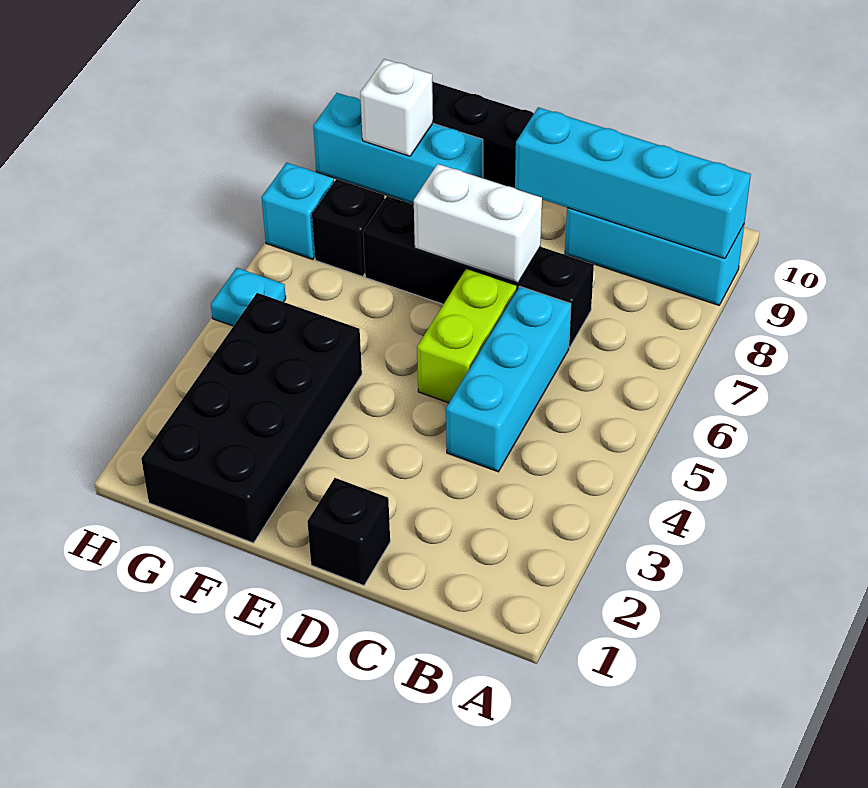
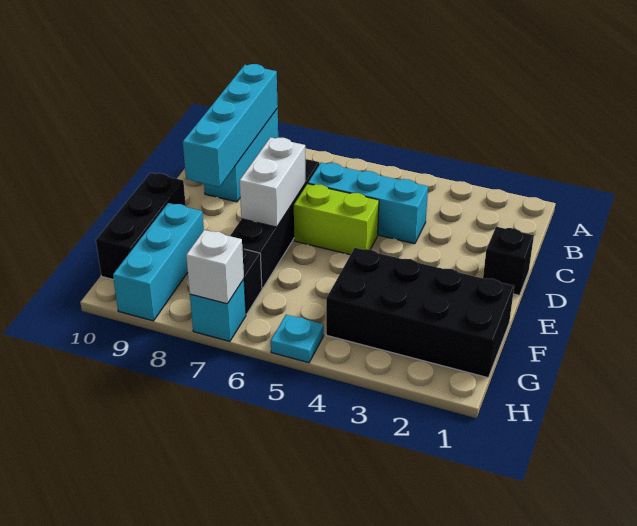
white brick G9 level 2 -> white brick H7 level 2

